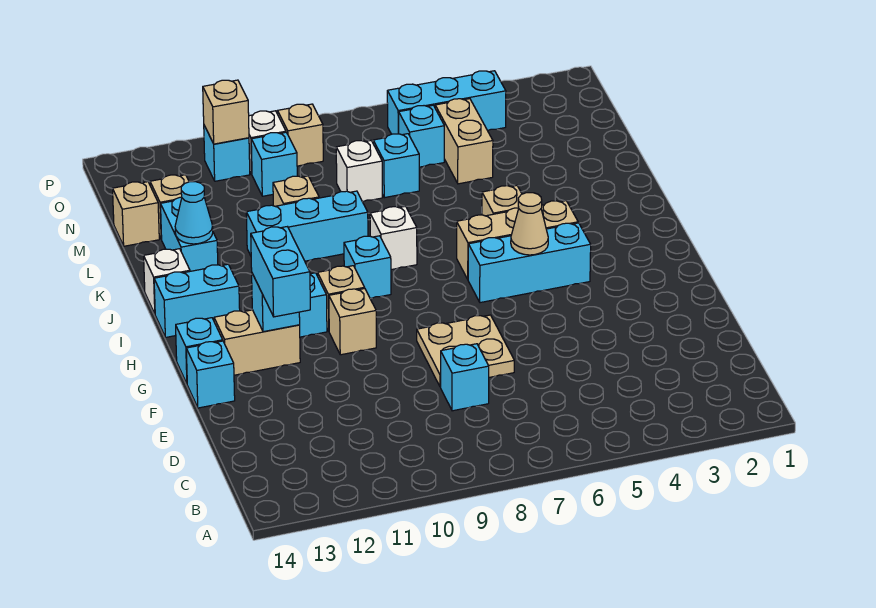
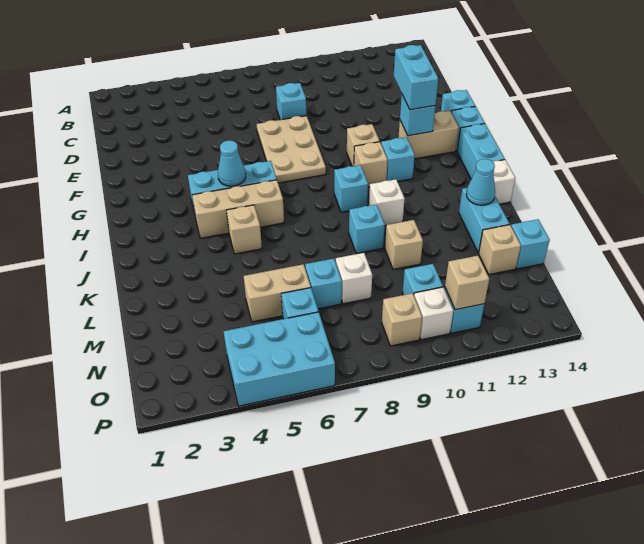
tan plate E7:F8 level 1 -> tan plate E7:G8 level 1
tan cone H5 level 2 -> cyan cone H5 level 2
cyan brick I13:I14 level 1 -> cyan brick H14:I14 level 1
white brick J8 level 1 -> white brick J10 level 1
cyan brick K9:K11 level 1 -> cyan brick K9 level 1
tan brick M5:N5 level 1 -> tan brick M5:M6 level 1
tan brick M14 level 1 -> cyan brick M14 level 1
cyan brick O4:O6 level 1 -> cyan brick O4:P6 level 1

